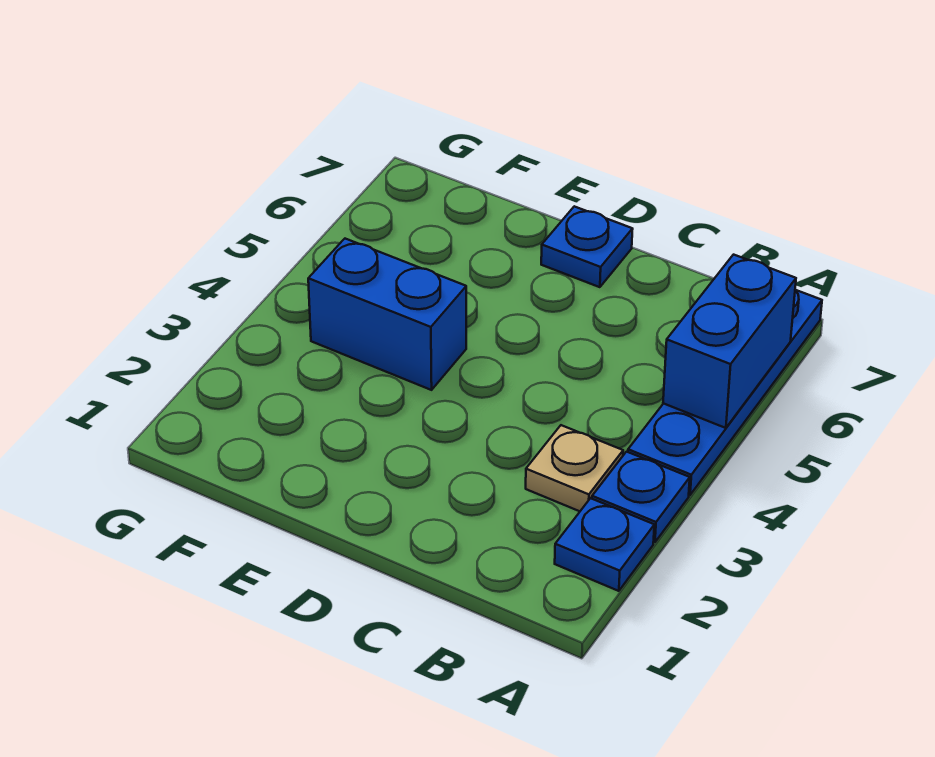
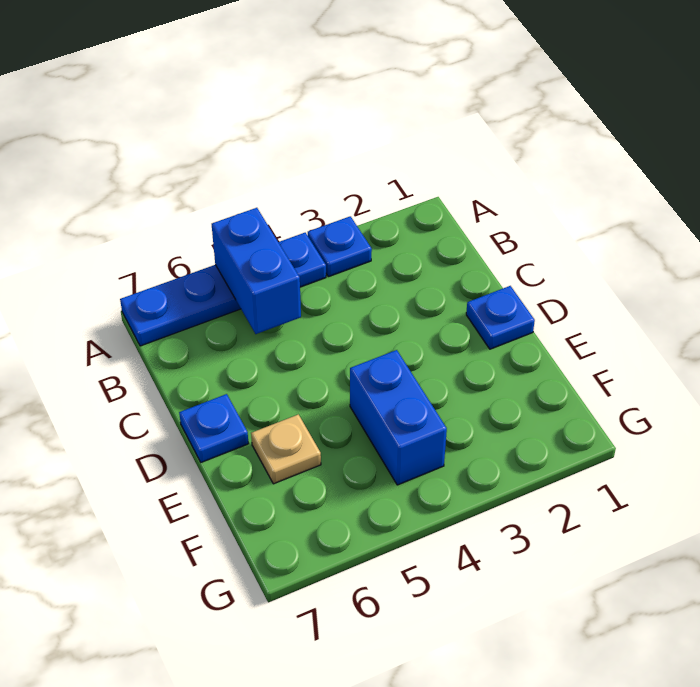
blue plate A2 level 1 -> blue plate D1 level 1
blue brick A5:A6 level 2 -> blue brick A5:B5 level 2
tan plate B3 level 1 -> tan plate E6 level 1

